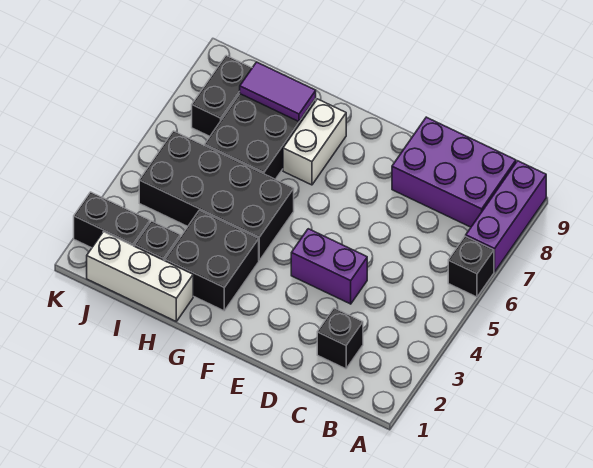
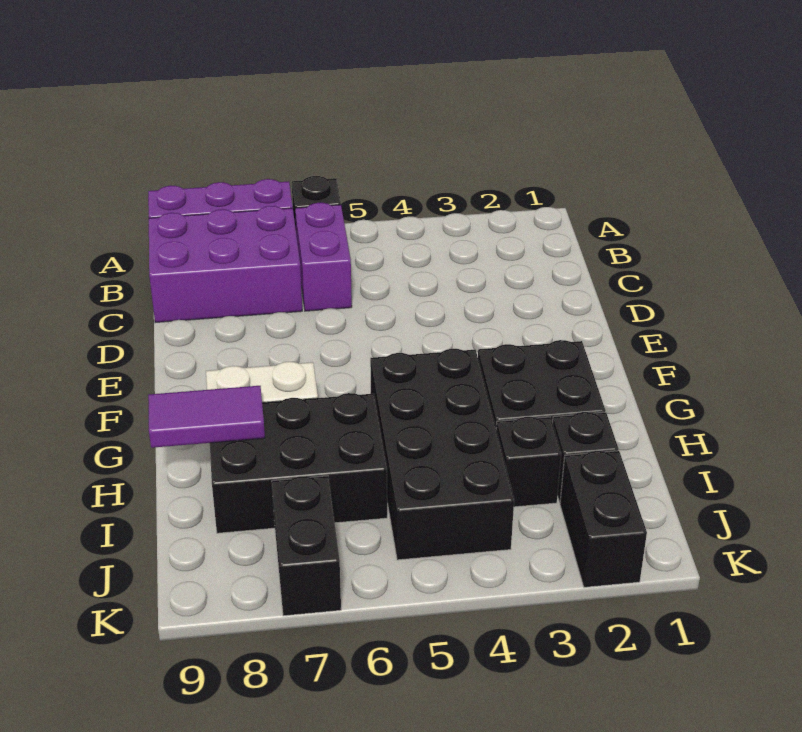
purple brick B8:D9 level 1 -> purple brick B7:C9 level 1
black brick C2 level 1 -> black brick I3 level 1
purple brick D4:E4 level 1 -> purple brick B6:C6 level 1
white brick H1:J1 level 1 -> none
purple tile H8:I8 level 2 -> purple tile H8:H9 level 2
black brick J7:J8 level 1 -> black brick J7:K7 level 1

